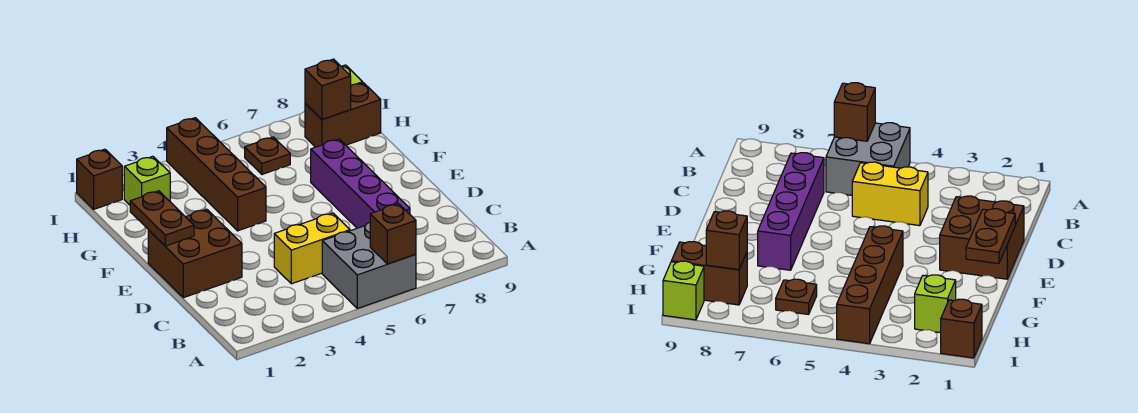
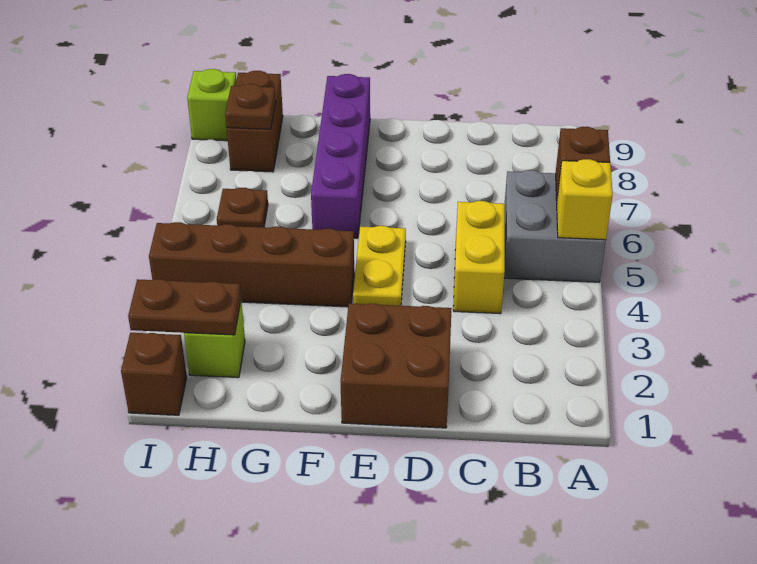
none -> yellow brick A5 level 2
purple brick C7:F7 level 1 -> purple brick F6:F9 level 1
brown plate E1:F1 level 2 -> brown plate H2:I2 level 2
none -> yellow plate E4:E5 level 1
brown brick H8 level 2 -> brown plate H8 level 2

